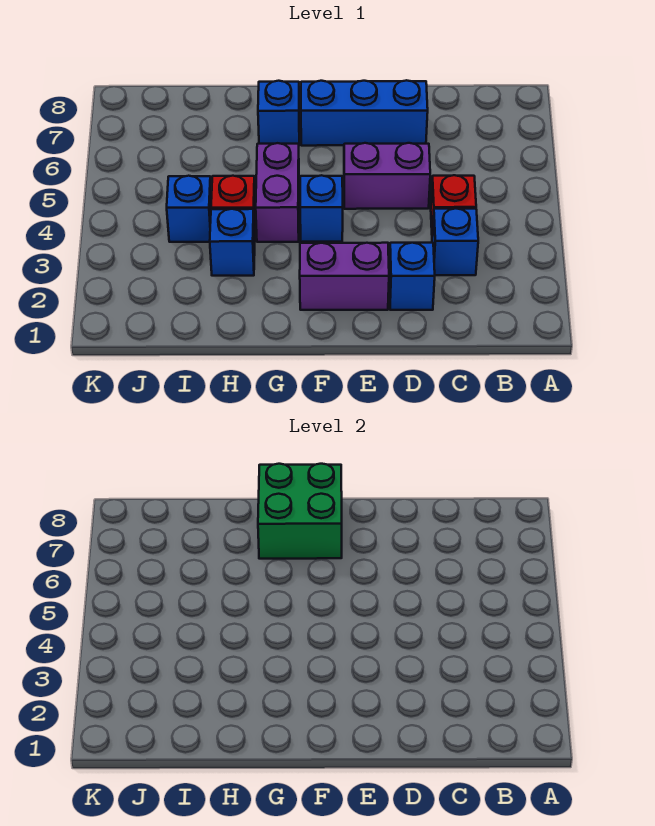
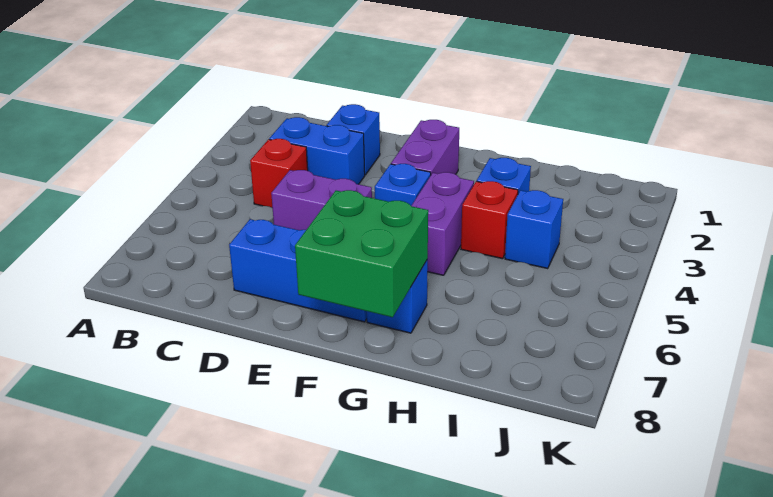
blue brick C3 level 1 -> blue brick C3:D3 level 1
purple brick E2:F2 level 1 -> purple brick F2:F3 level 1

